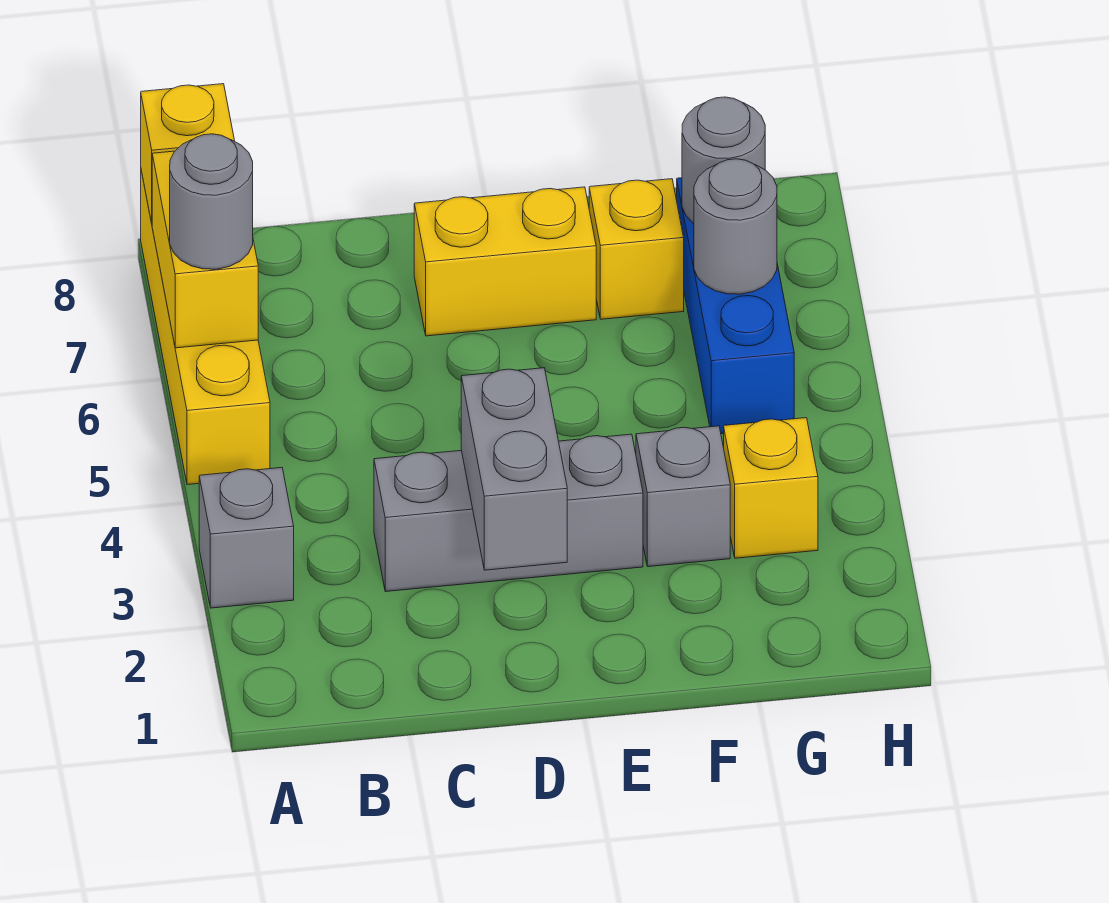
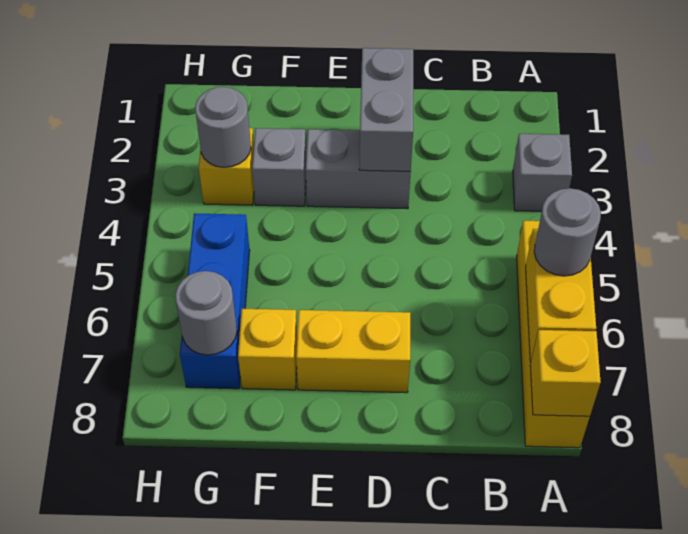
grey brick C3:E3 level 1 -> grey brick D3:E3 level 1
grey round brick G6 level 2 -> grey round brick G3 level 2

